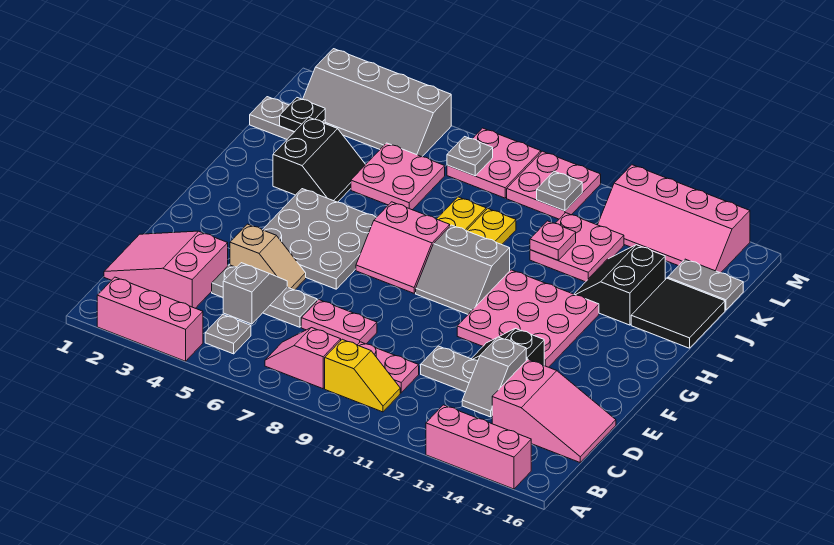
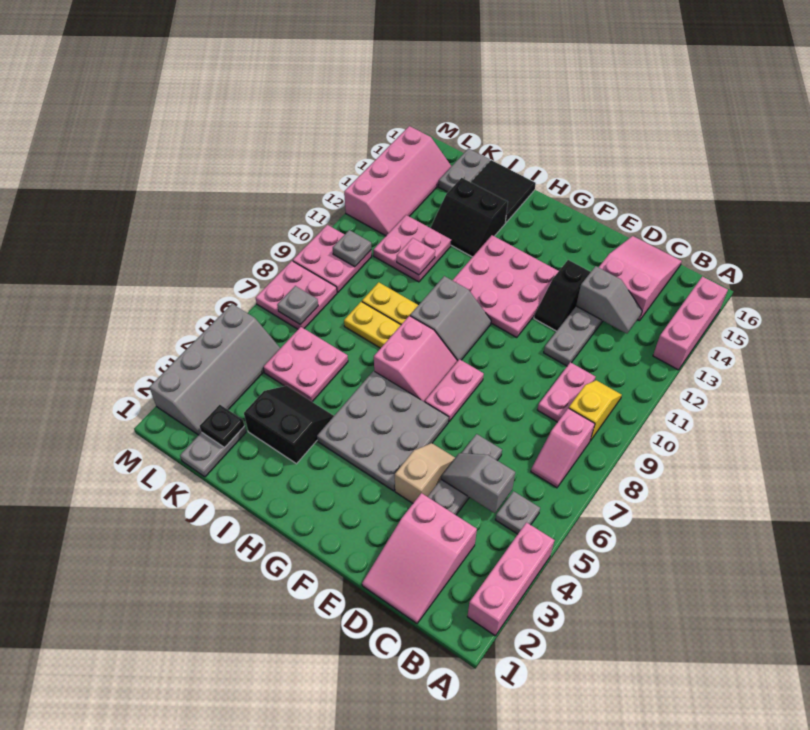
pink plate D7:D8 level 1 -> pink plate F7:F8 level 1

